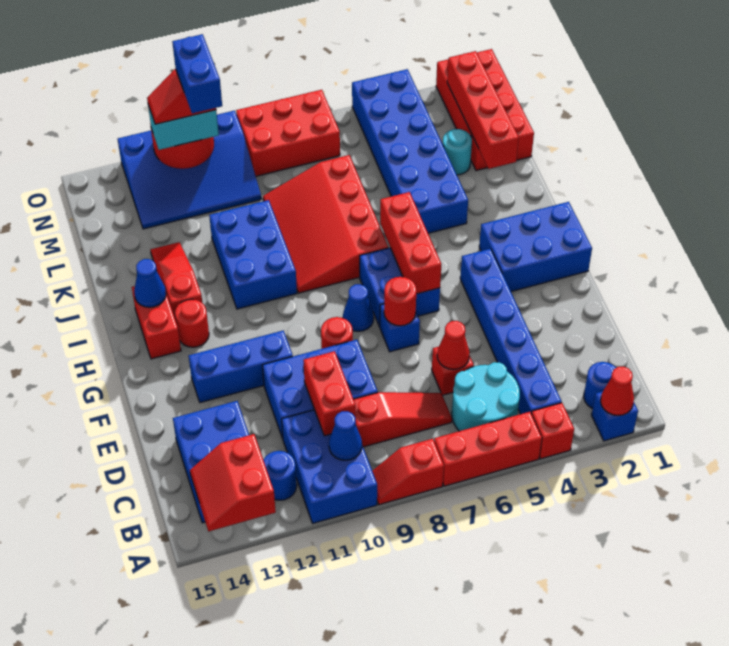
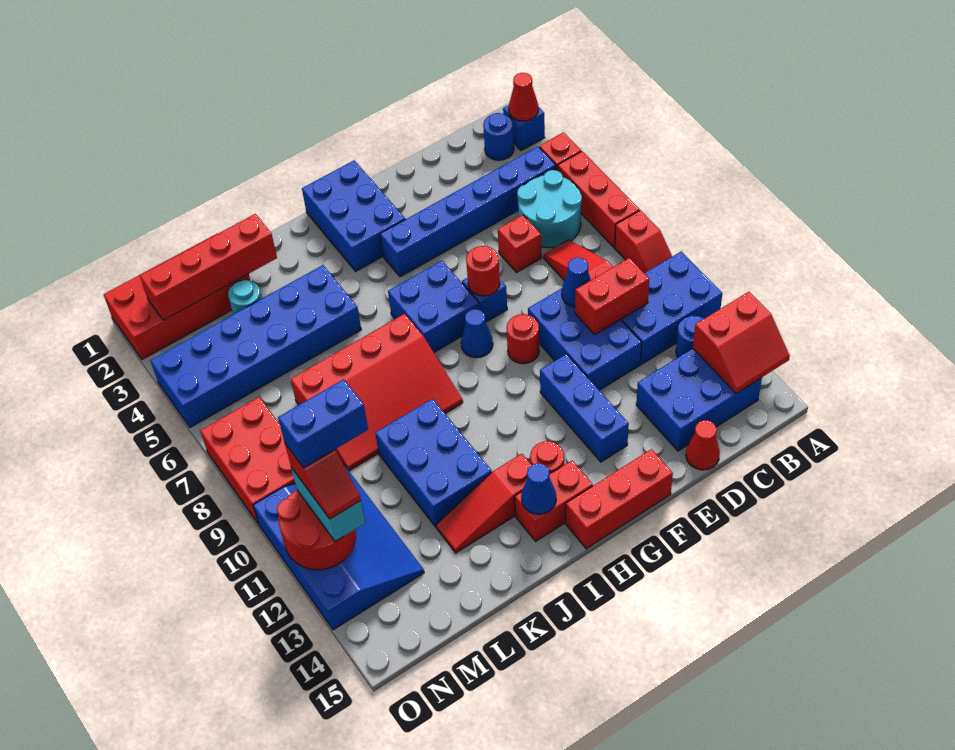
blue cone B10 level 2 -> blue cone D9 level 2
red cone D6 level 2 -> red cone D15 level 1
red brick G6:I6 level 2 -> red brick F15:H15 level 1
blue brick I10:K11 level 1 -> blue brick J10:K12 level 1

